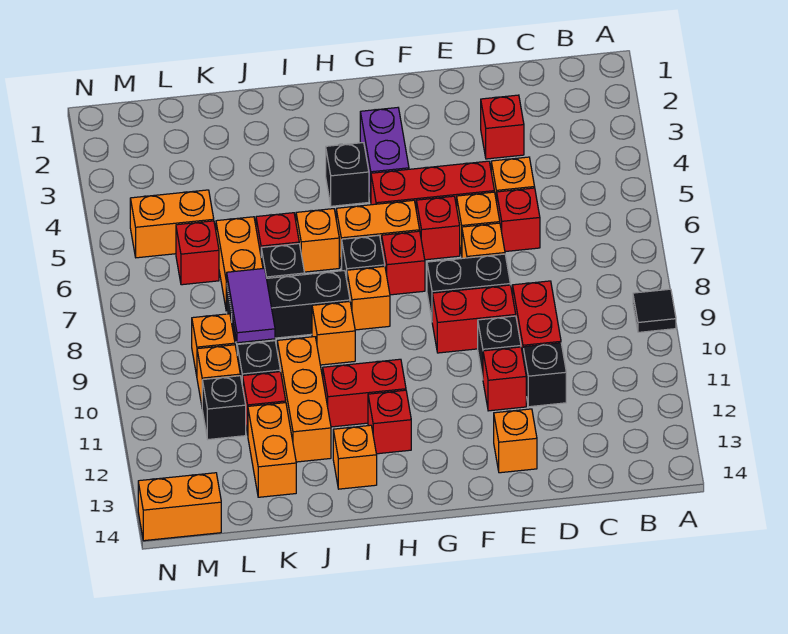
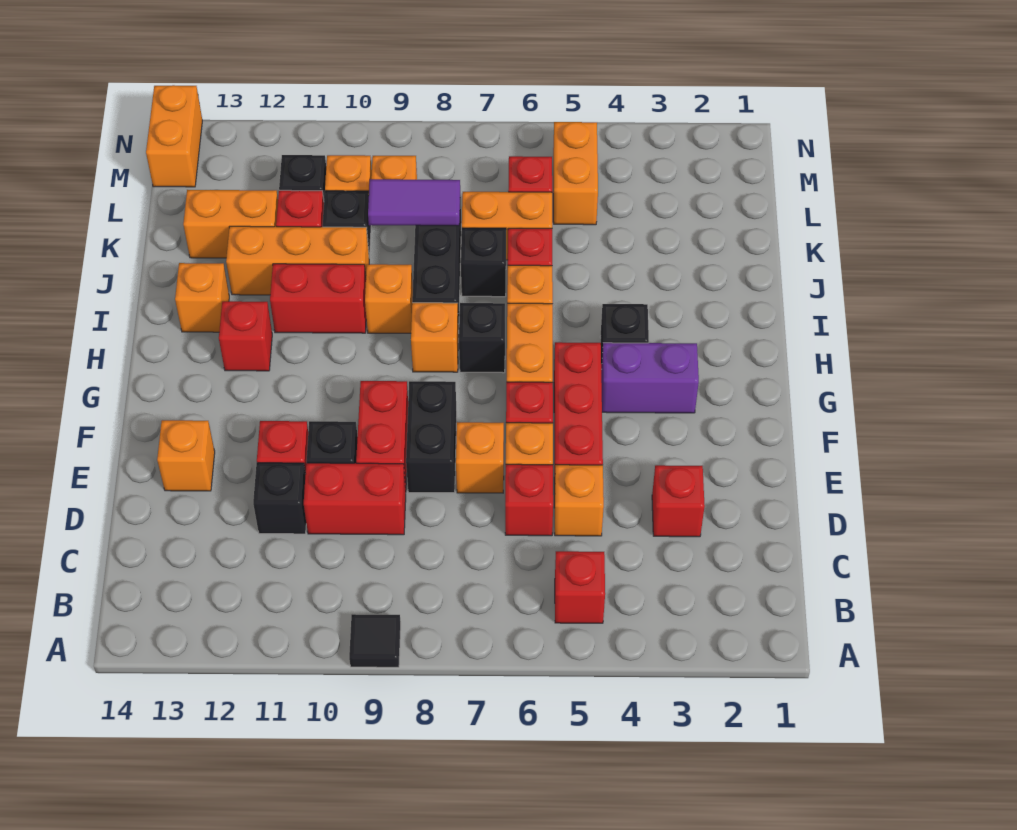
red brick G7 level 1 -> red brick B5 level 1
red brick H11:I11 level 1 -> red brick I10:I11 level 1

